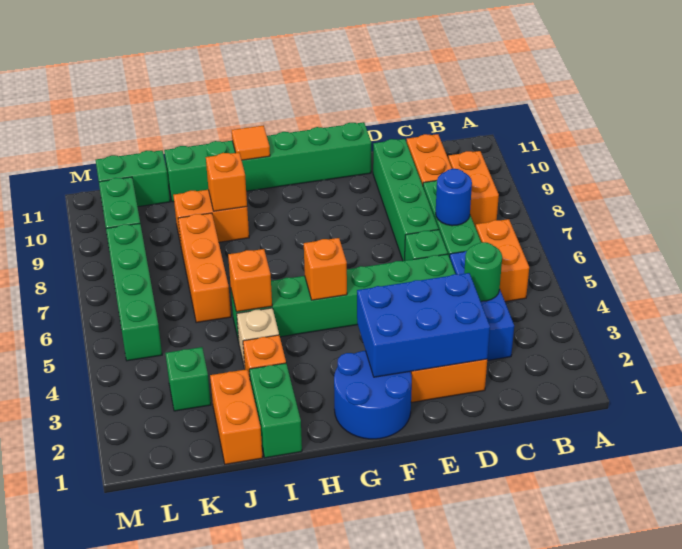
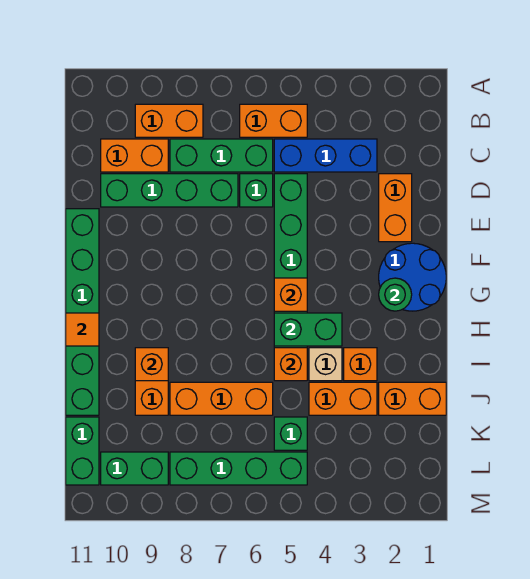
green round brick C4 level 2 -> green round brick G2 level 2
blue round brick C7 level 2 -> none
blue brick D2:F3 level 2 -> none
green brick I1:I2 level 1 -> green brick H4:H5 level 2
none -> orange brick J3:J4 level 1
green brick K3 level 1 -> green brick K5 level 1

